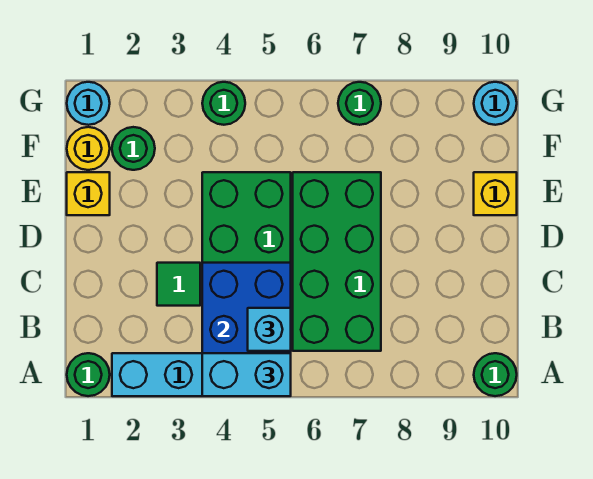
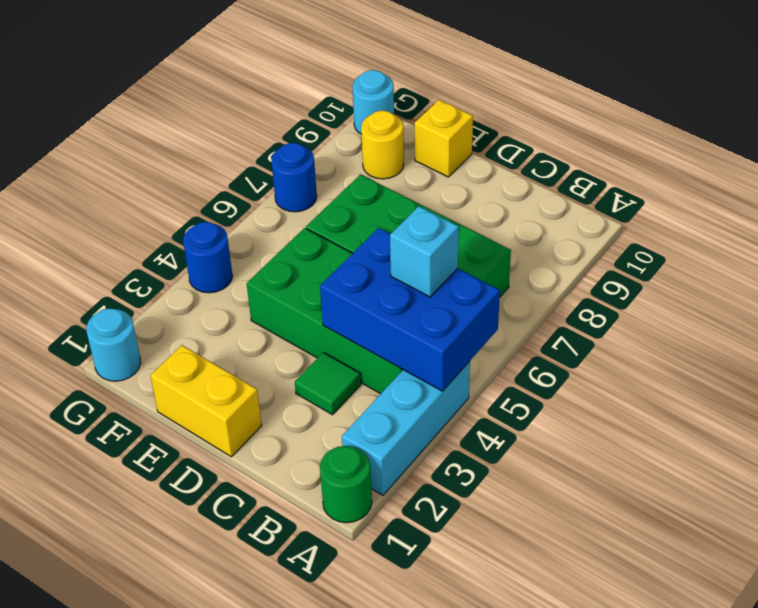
cyan brick A4:A5 level 3 -> none
green round brick A10 level 1 -> none
yellow brick E1 level 1 -> yellow brick D1:E1 level 1
yellow round brick F1 level 1 -> yellow round brick F9 level 1
green round brick F2 level 1 -> none
green round brick G4 level 1 -> blue round brick G4 level 1
green round brick G7 level 1 -> blue round brick G7 level 1

